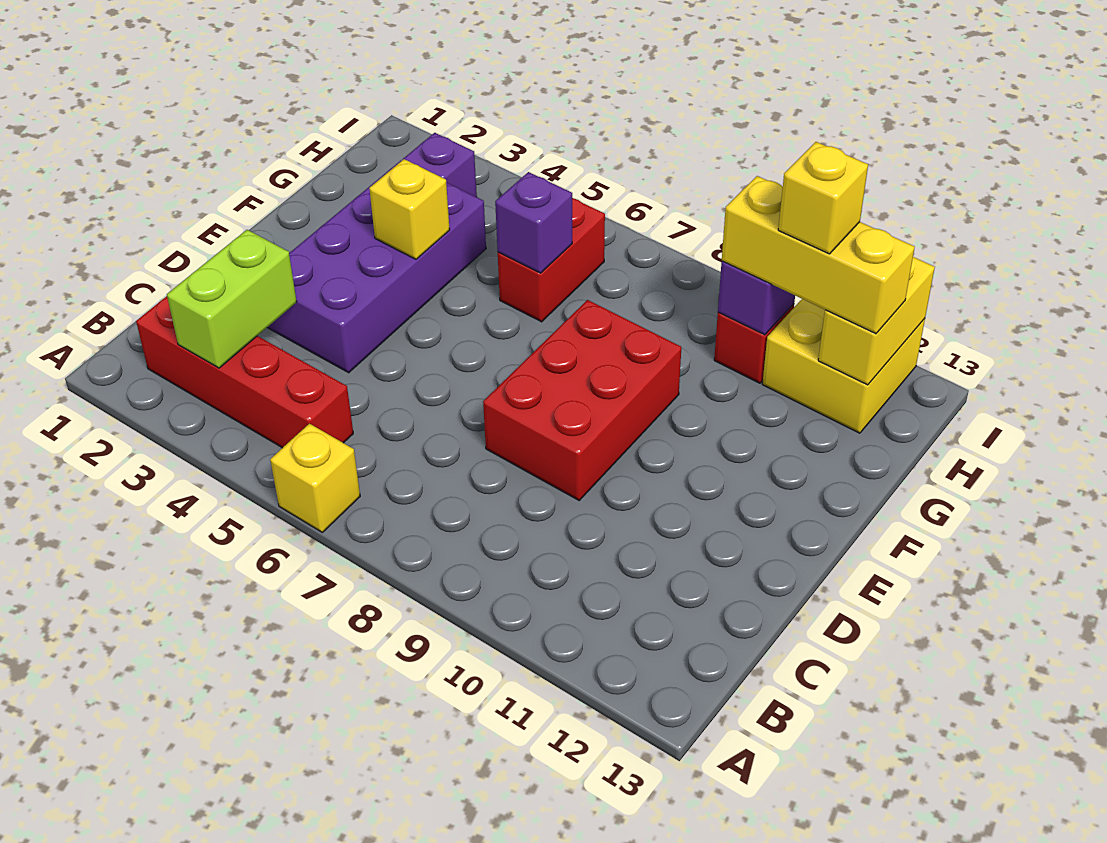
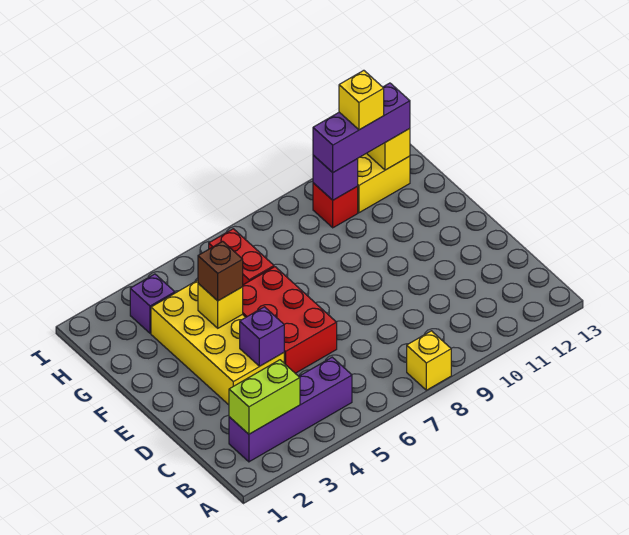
yellow brick A6 level 1 -> yellow brick A8 level 1
red brick B2:B5 level 1 -> purple brick B2:B5 level 1
lime brick B3:C3 level 2 -> lime brick B2:B3 level 2
purple brick D3:G4 level 1 -> yellow brick D3:G4 level 1
red brick D8:F9 level 1 -> red brick D5:F6 level 1
none -> brown brick F4 level 3
purple brick G6 level 2 -> purple brick D4 level 2
yellow brick H10:H12 level 3 -> purple brick H10:H12 level 3

